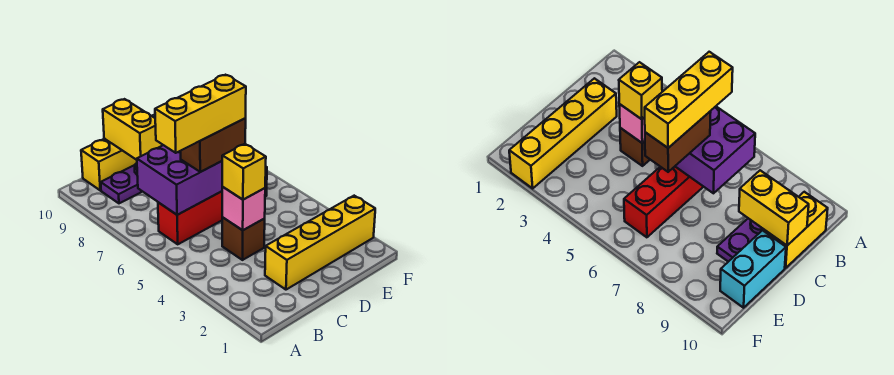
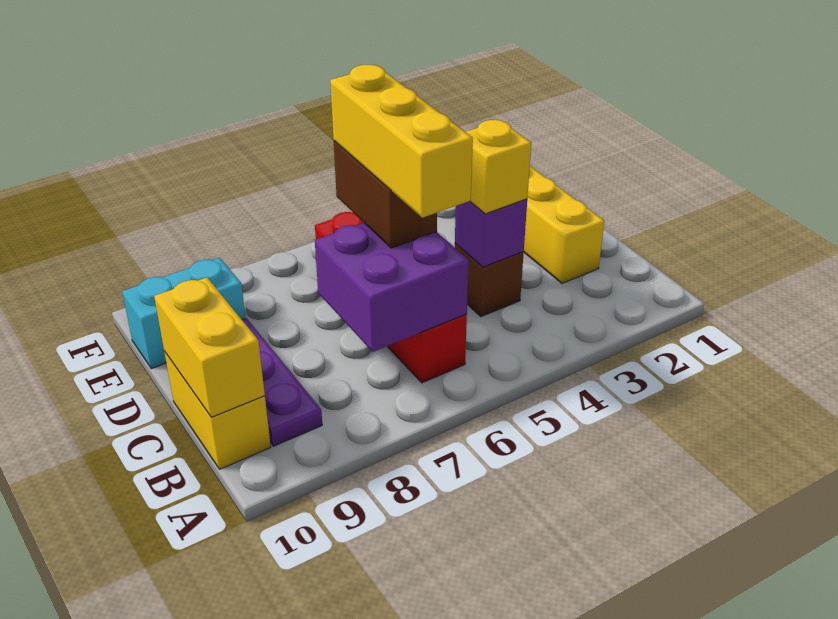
pink brick C4 level 2 -> purple brick C4 level 2
yellow brick C9:C10 level 2 -> yellow brick B10:C10 level 2
cyan brick D10:E10 level 1 -> cyan brick E9:E10 level 1

